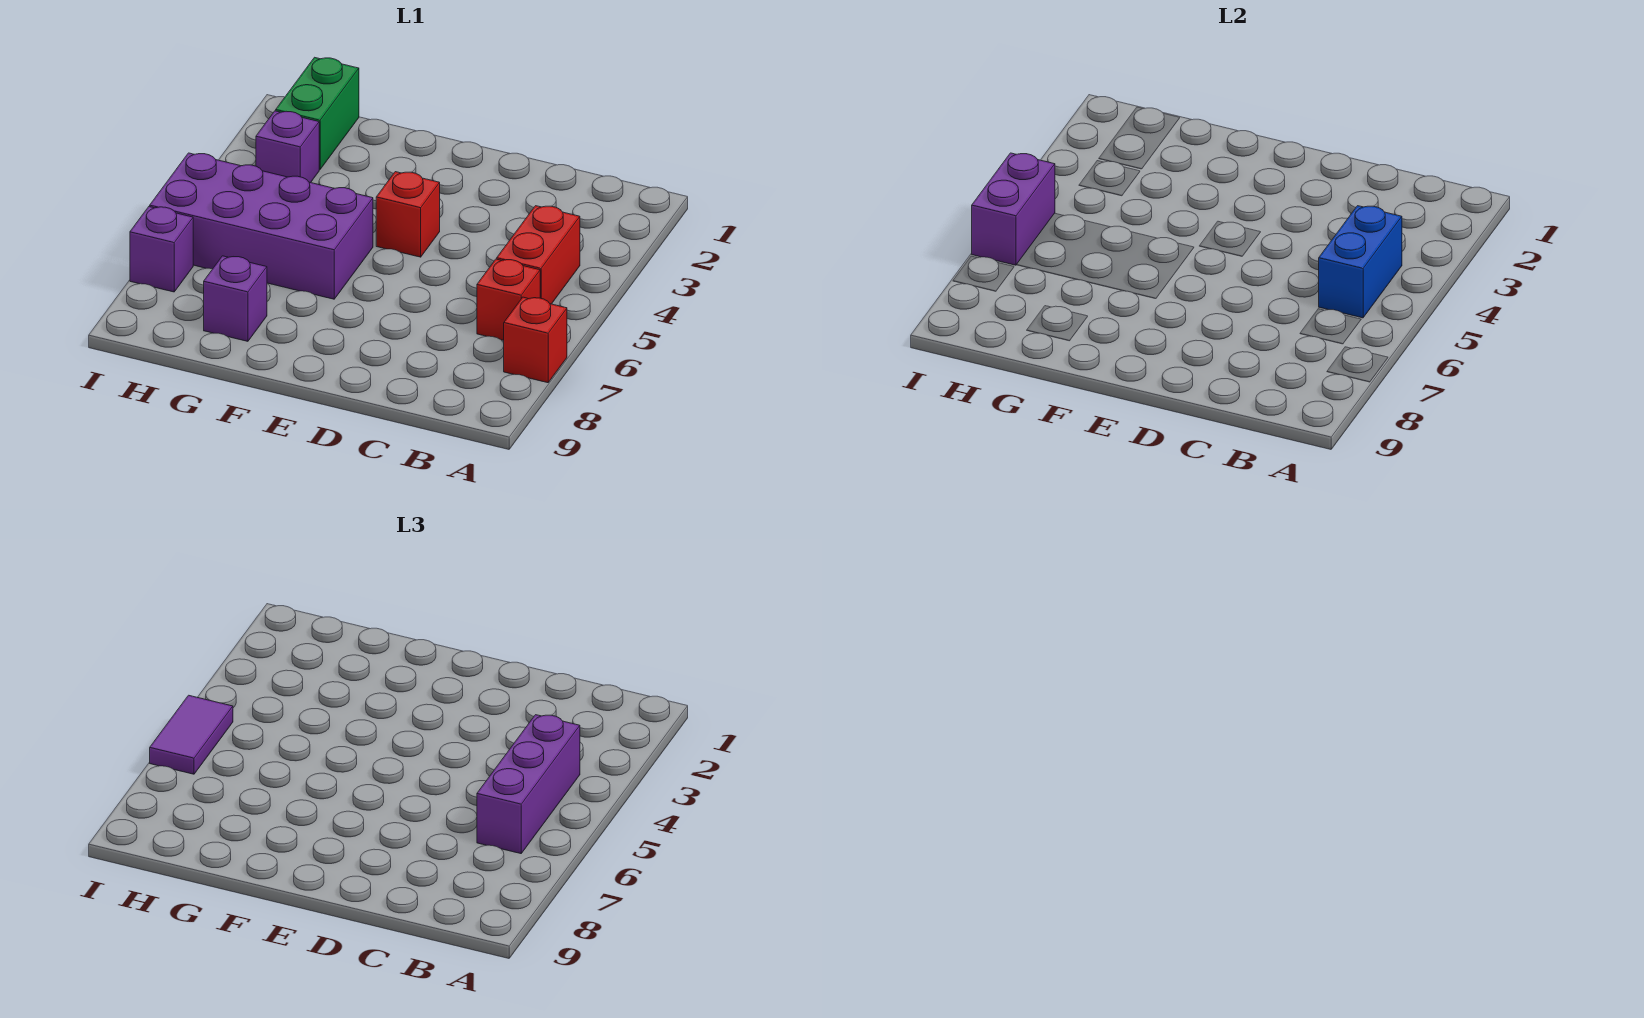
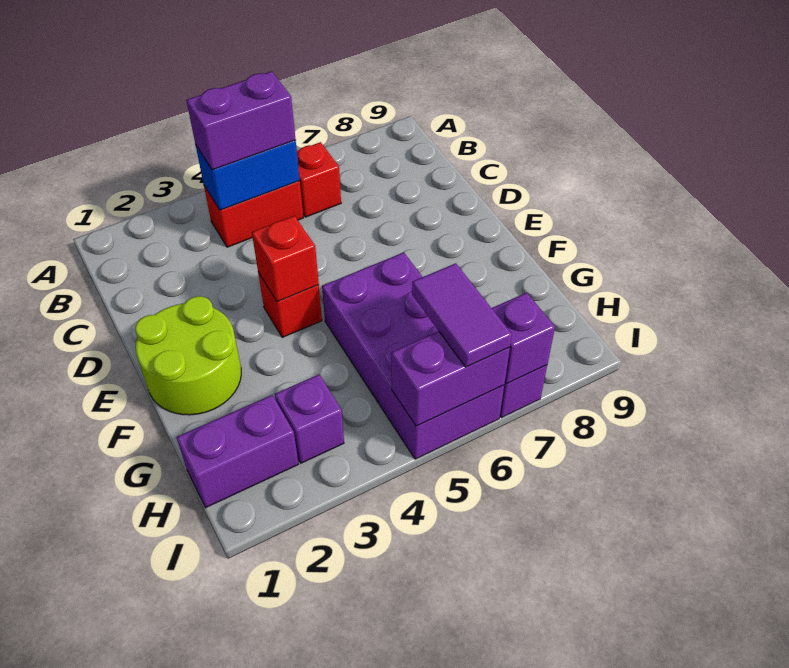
red brick A7 level 1 -> red brick E4 level 2
purple brick B4:B6 level 3 -> purple brick B4:B5 level 3
none -> lime round brick E1:F2 level 1
purple brick G8 level 1 -> purple brick I7 level 2
green brick H1:H2 level 1 -> purple brick H1:H2 level 1
purple tile I5:I6 level 3 -> purple tile H6:I6 level 3

